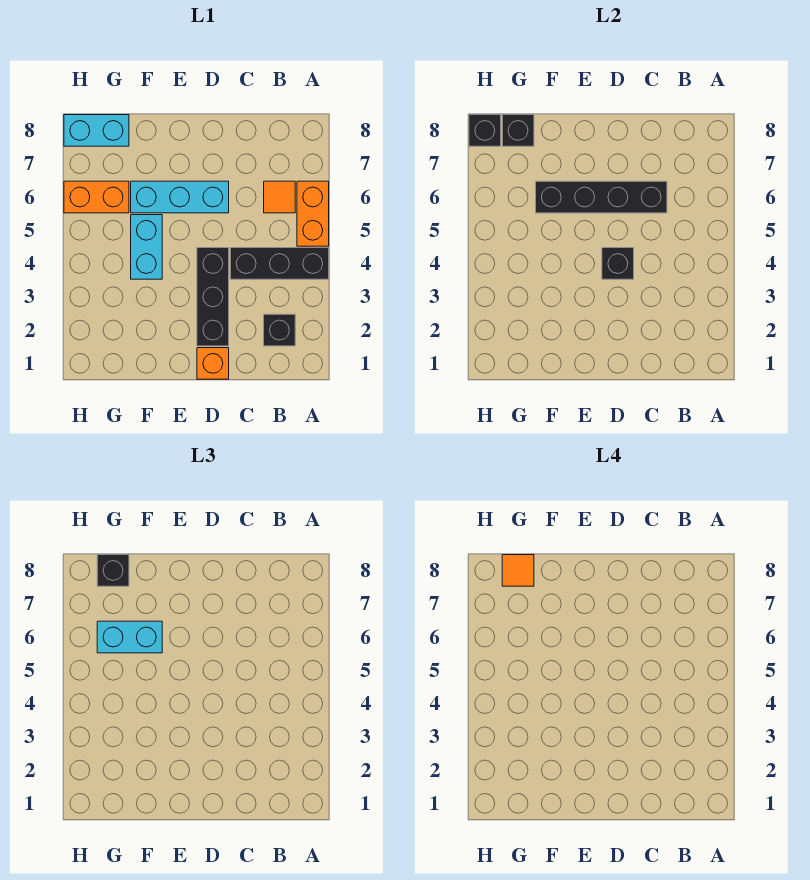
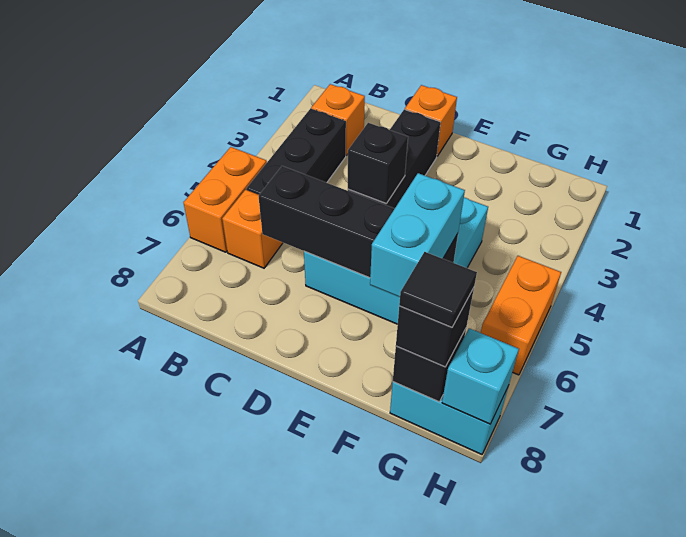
black brick A4:C4 level 1 -> black brick B3:B5 level 1
black brick B2 level 1 -> orange brick B2 level 1
orange tile B6 level 1 -> orange brick B6 level 1
cyan brick F6:G6 level 3 -> cyan brick F6:F7 level 3
orange brick G6:H6 level 1 -> orange brick H5:H6 level 1
orange tile G8 level 4 -> black tile G8 level 4
black brick H8 level 2 -> cyan brick H8 level 2

